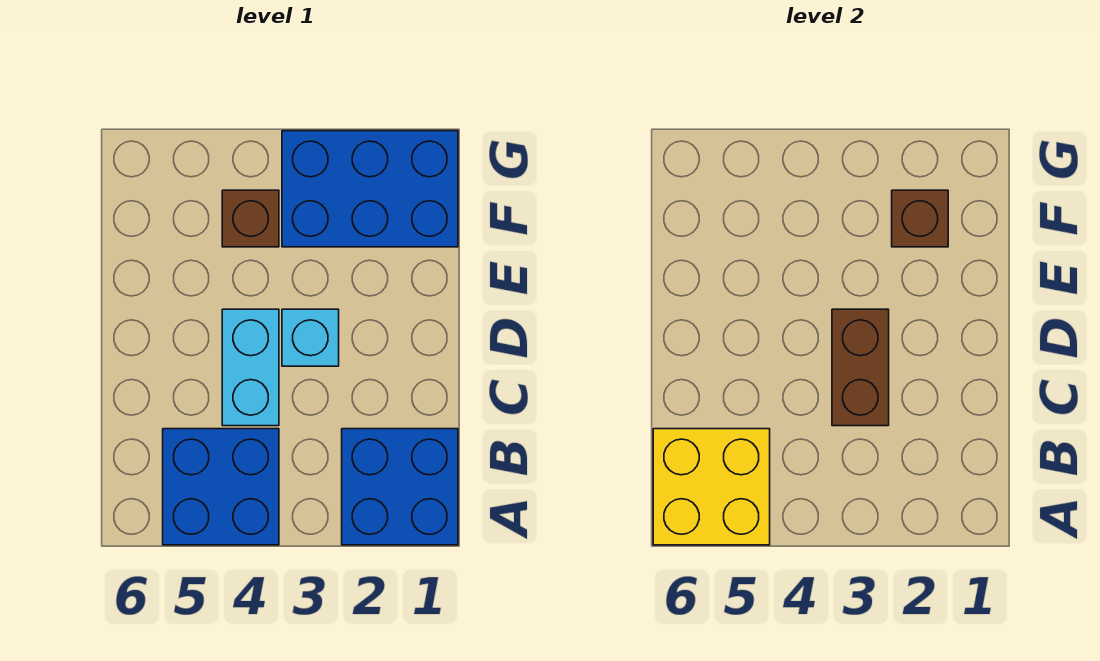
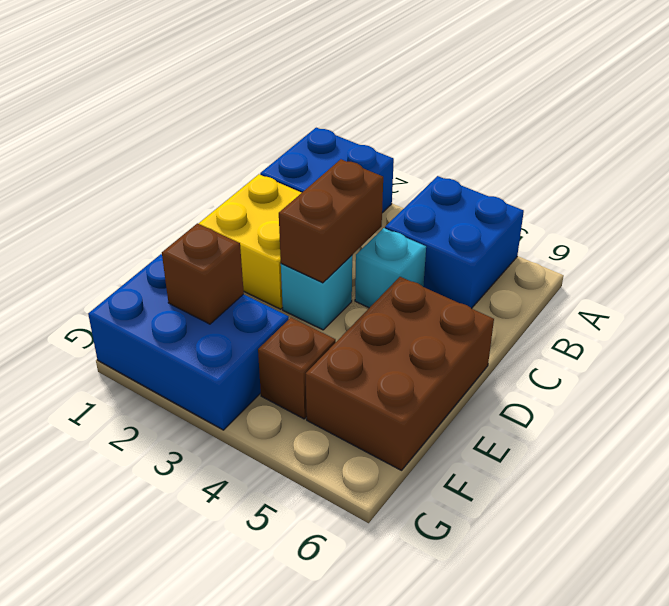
yellow brick A5:B6 level 2 -> yellow brick C1:D2 level 1
cyan brick C4:D4 level 1 -> cyan brick C4 level 1
none -> brown brick D5:F6 level 1

